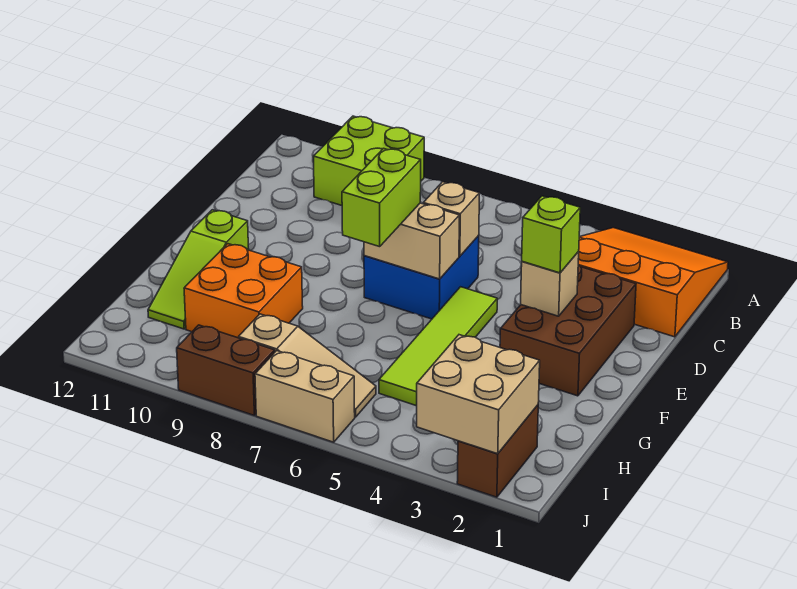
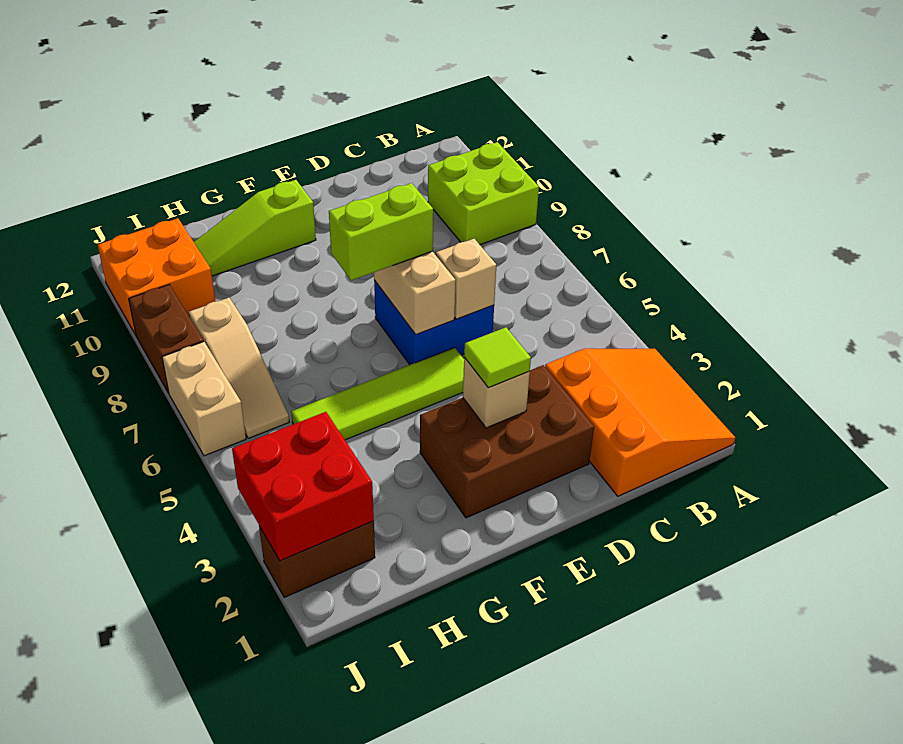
lime brick E3 level 3 -> lime tile E3 level 3
orange brick G9:H10 level 1 -> orange brick I10:J11 level 1
tan brick I2:J3 level 2 -> red brick I2:J3 level 2

